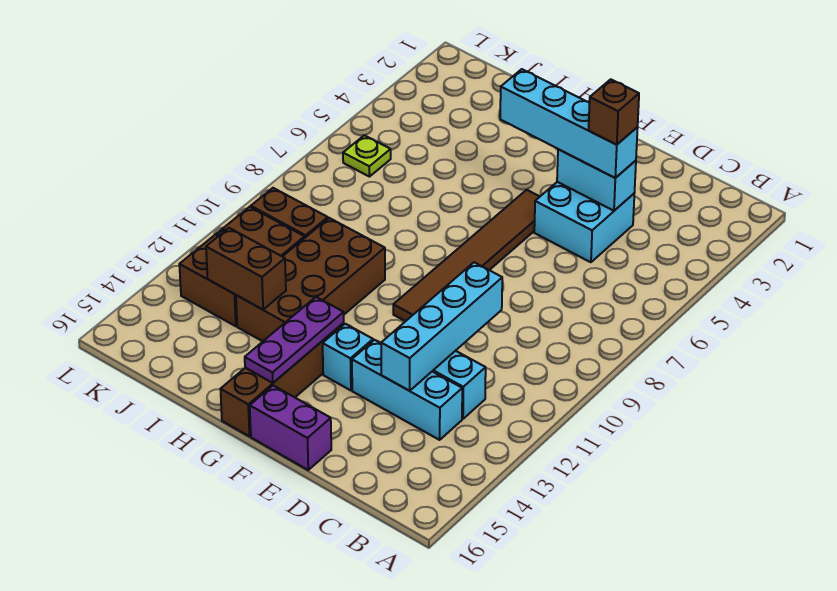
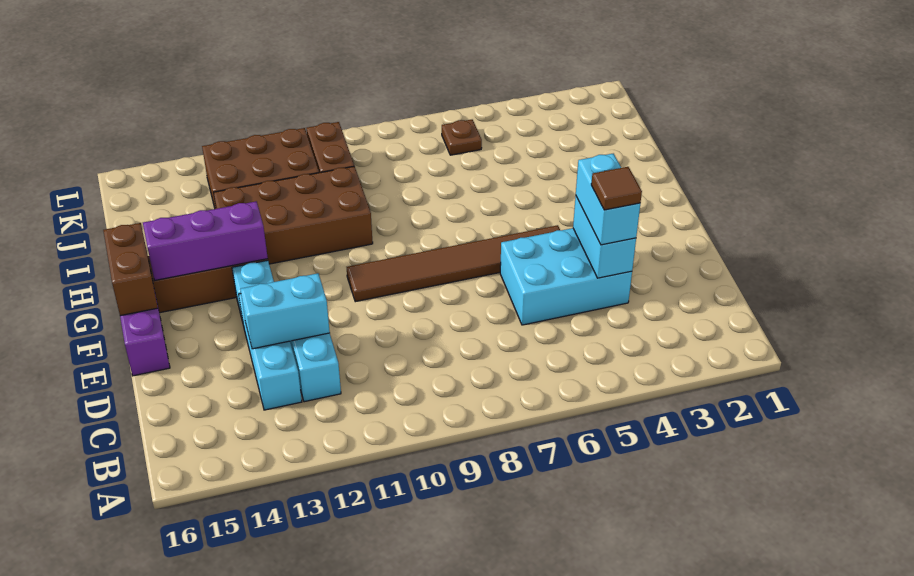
cyan brick D4:E5 level 1 -> cyan brick D4:E6 level 1
cyan brick D4:G4 level 3 -> cyan brick D4:E4 level 3
brown brick D4 level 4 -> brown tile D4 level 4
cyan brick D10:D13 level 2 -> cyan brick D12:D13 level 2
purple plate G13:G15 level 2 -> purple brick G13:G15 level 2
brown brick I13:J13 level 2 -> brown brick F16:G16 level 2
lime plate K6 level 1 -> brown plate K6 level 1

